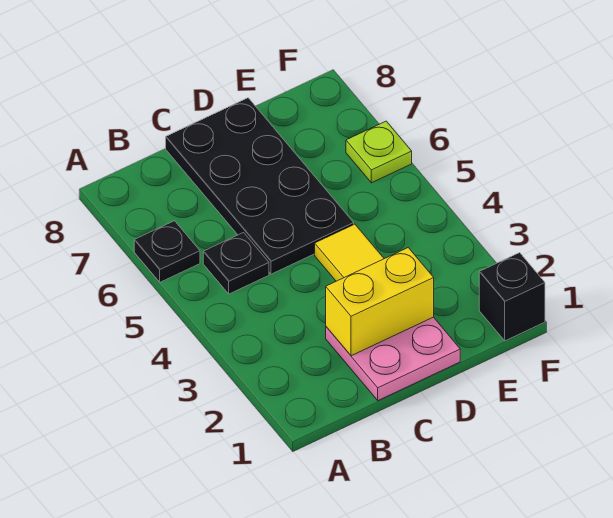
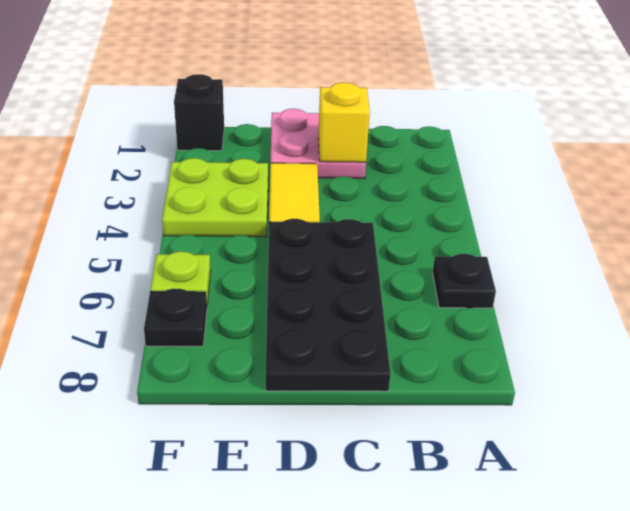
black plate B5 level 1 -> black plate F7 level 1
yellow brick C2:D2 level 2 -> yellow brick C2 level 2
none -> lime plate E3:F4 level 1

